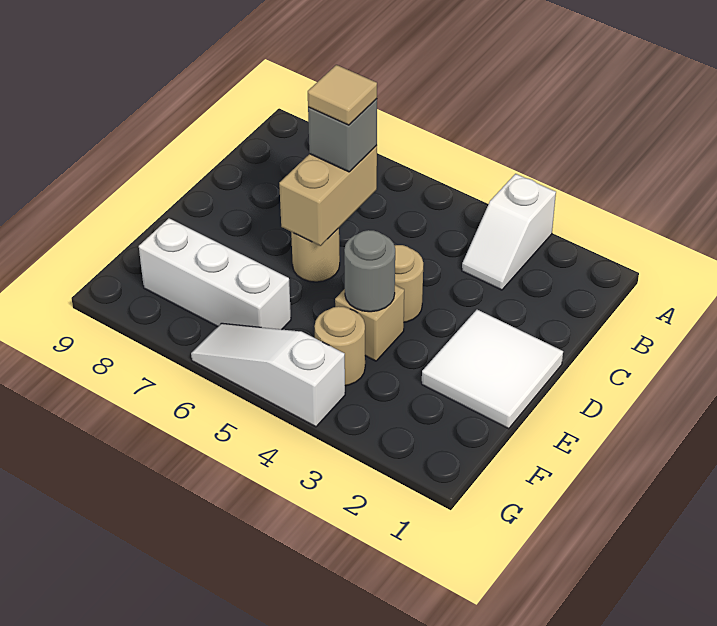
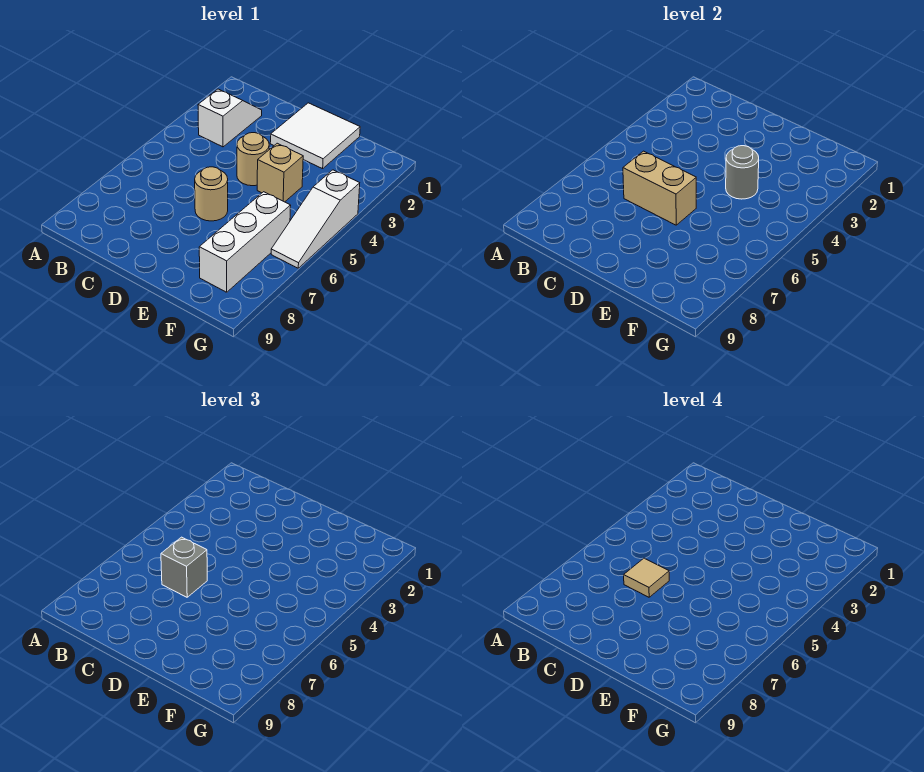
white slope A3:B3 level 1 top A -> white slope B2:B3 level 1 top 3
tan round brick F4 level 1 -> none

